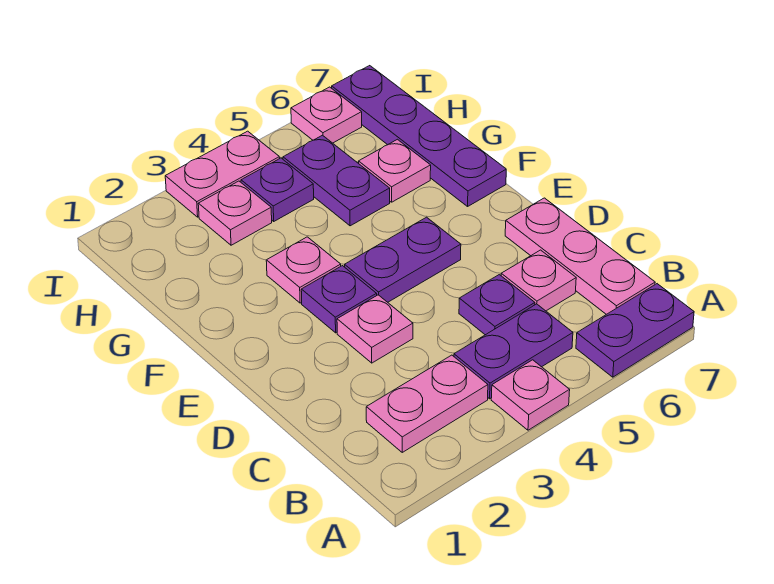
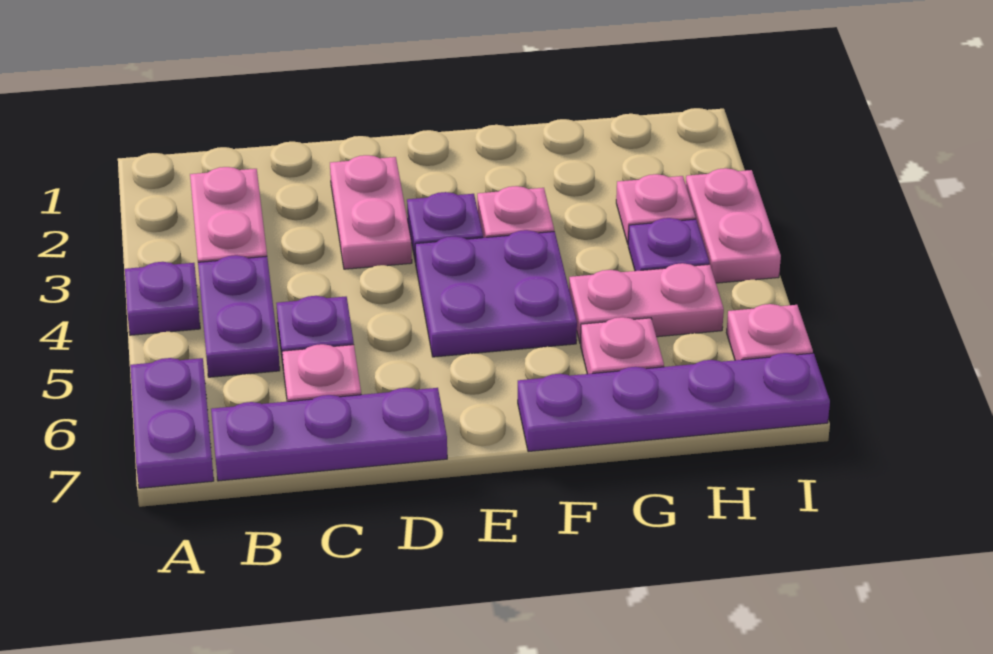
pink plate A4 level 1 -> purple plate A4 level 1
pink plate B7:D7 level 1 -> purple plate B7:D7 level 1
pink plate D3 level 1 -> pink plate D2:D3 level 1
purple plate E4:E5 level 1 -> purple plate E4:F5 level 1
purple plate G5:H5 level 1 -> pink plate G5:H5 level 1

